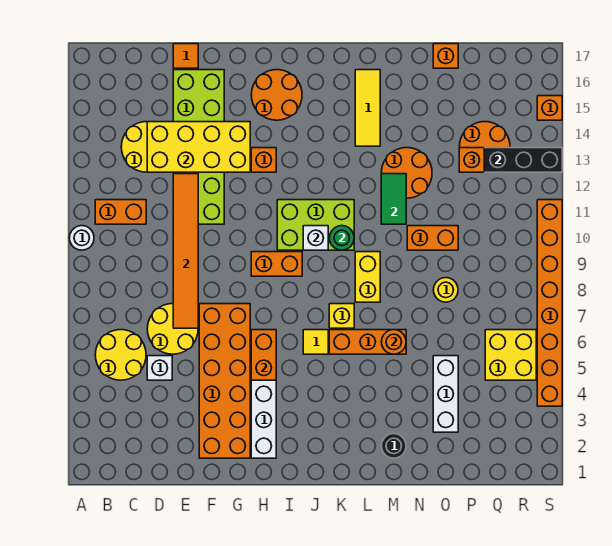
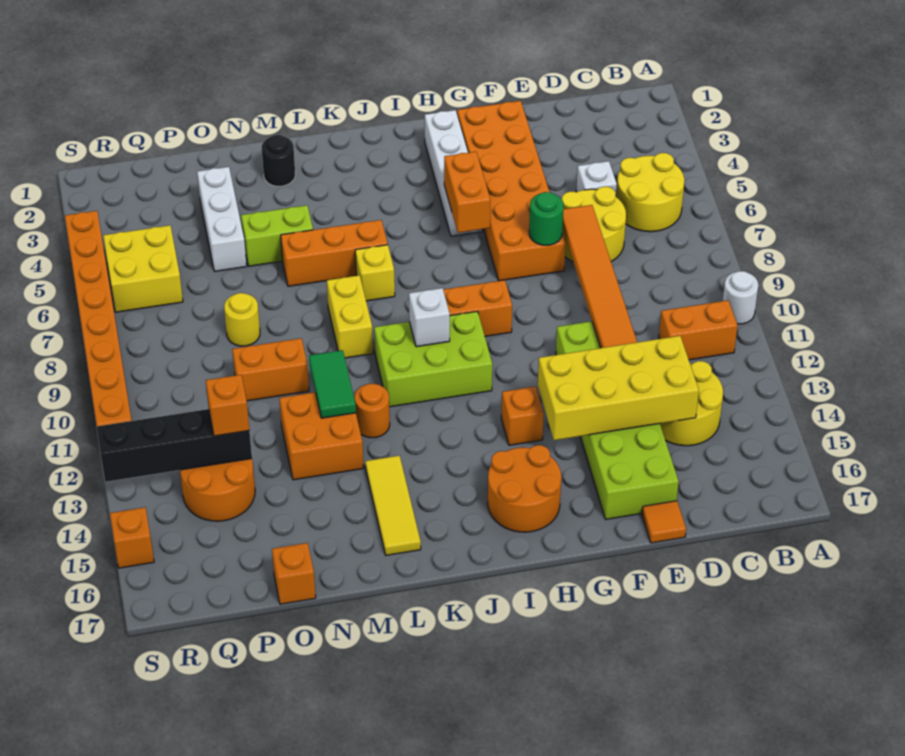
yellow tile J6 level 1 -> none
green round brick K10 level 2 -> green round brick F7 level 2
none -> lime brick M5:N5 level 1
orange round brick M6 level 2 -> orange round brick L12 level 1
orange round brick M12:N13 level 1 -> orange brick M12:N13 level 1

